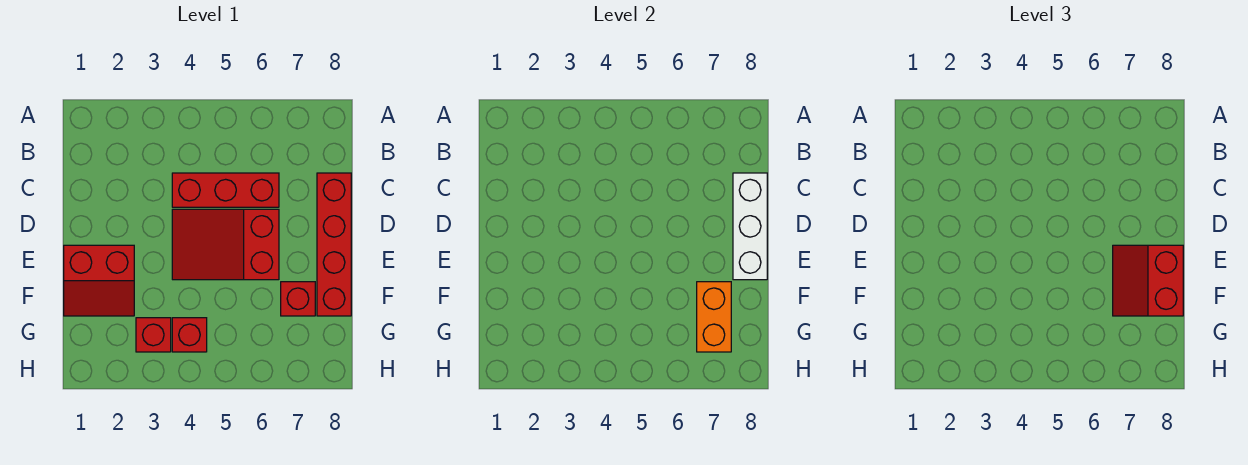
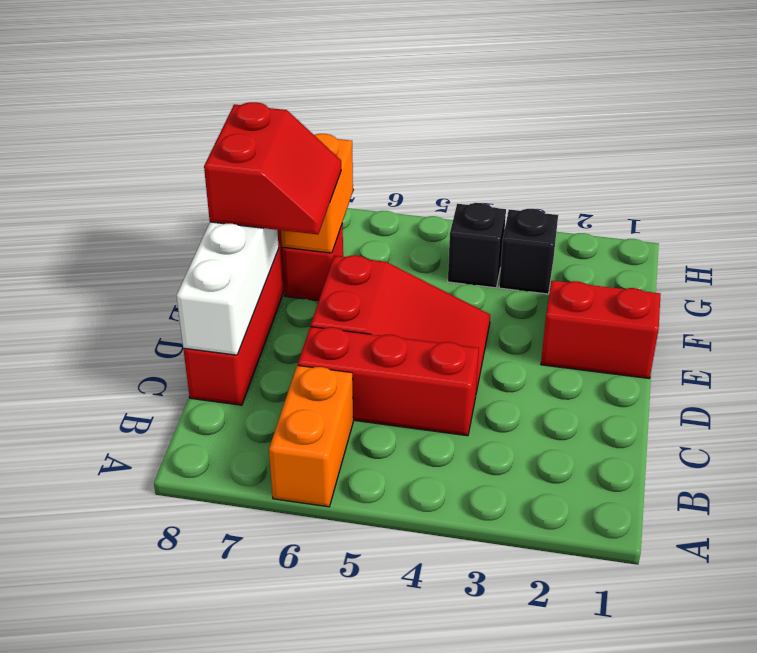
none -> orange brick A6:B6 level 1
red brick G3 level 1 -> black brick G3 level 1
red brick G4 level 1 -> black brick G4 level 1

